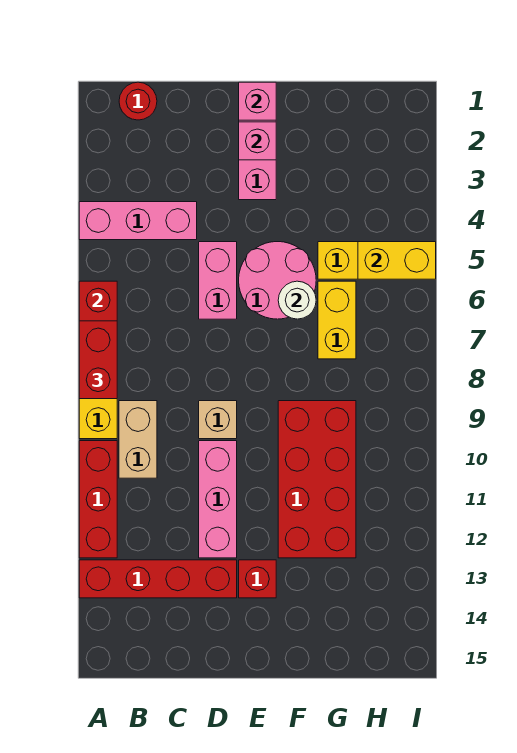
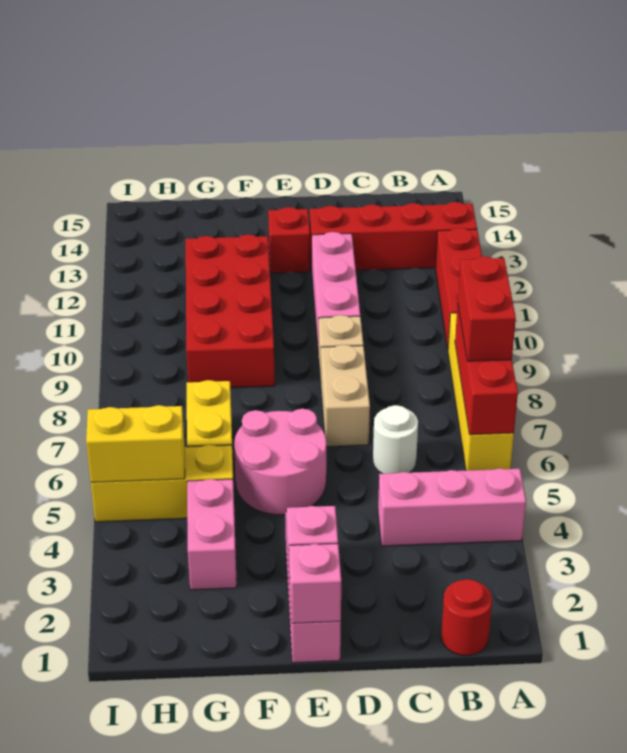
tan brick B9:B10 level 1 -> tan brick D7:D8 level 1
pink brick D5:D6 level 1 -> pink brick G3:G4 level 1
white round brick F6 level 2 -> white round brick C6 level 1

